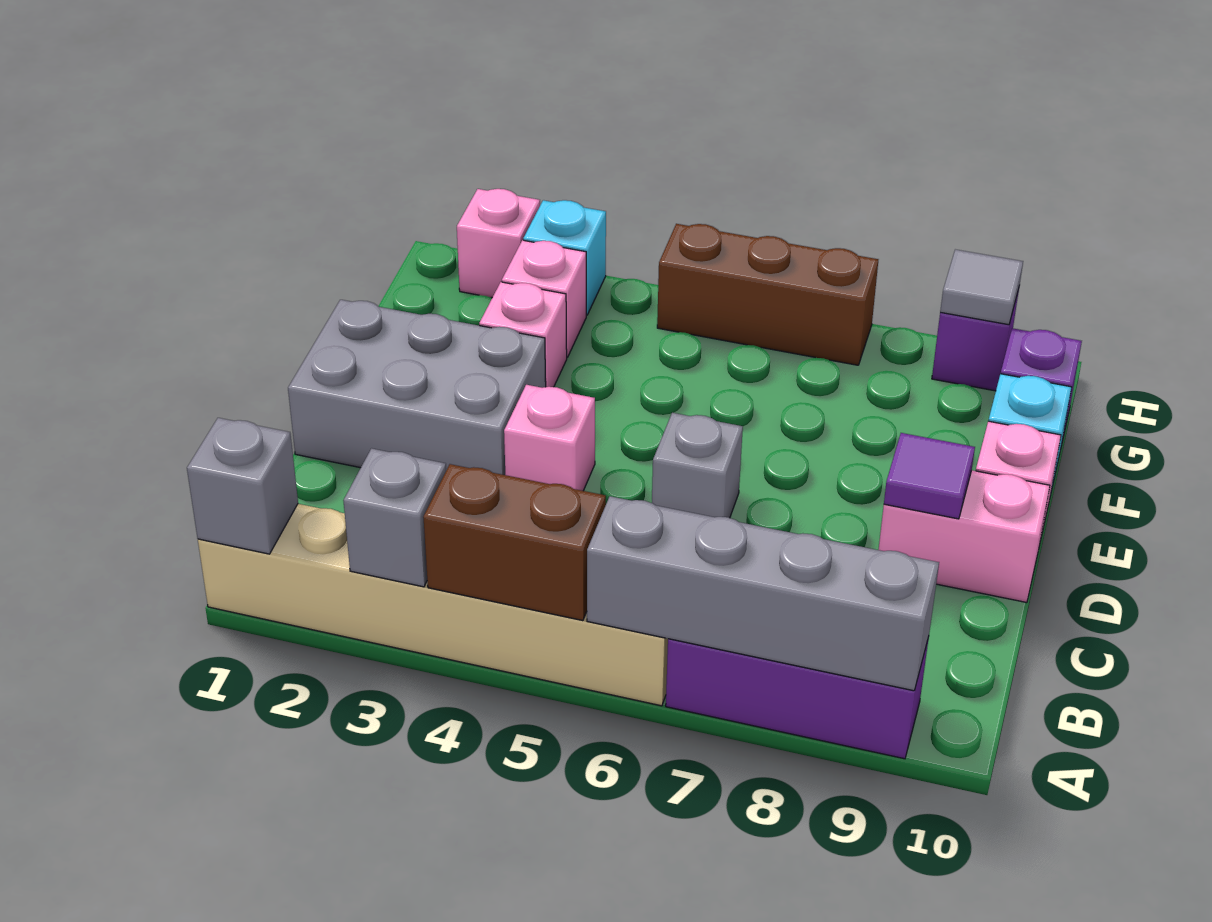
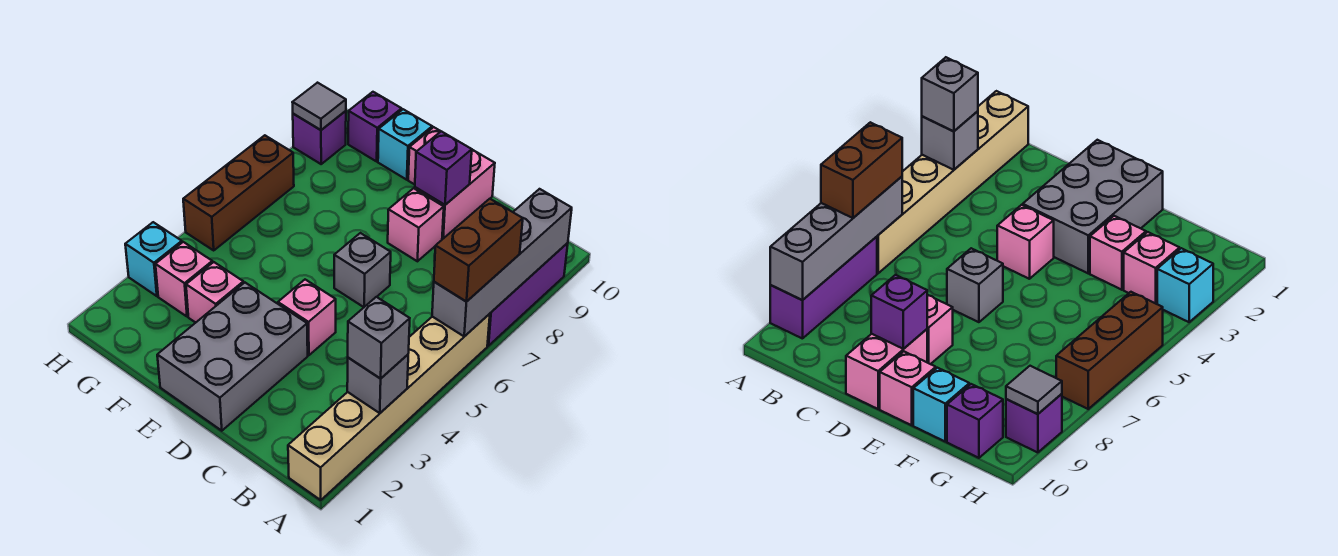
grey brick A1 level 2 -> grey brick A3 level 3
brown brick A4:A5 level 2 -> brown brick A6:A7 level 3
purple tile D9 level 2 -> purple brick D9 level 2
pink brick H2 level 1 -> pink brick D8 level 1

